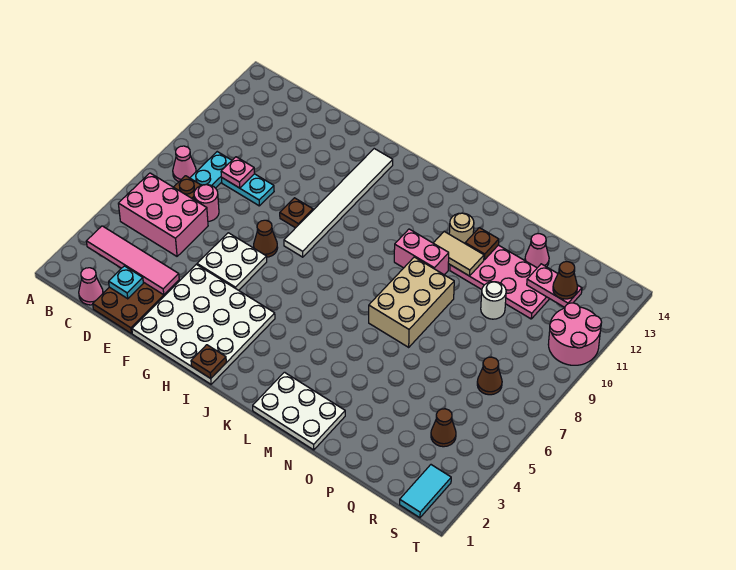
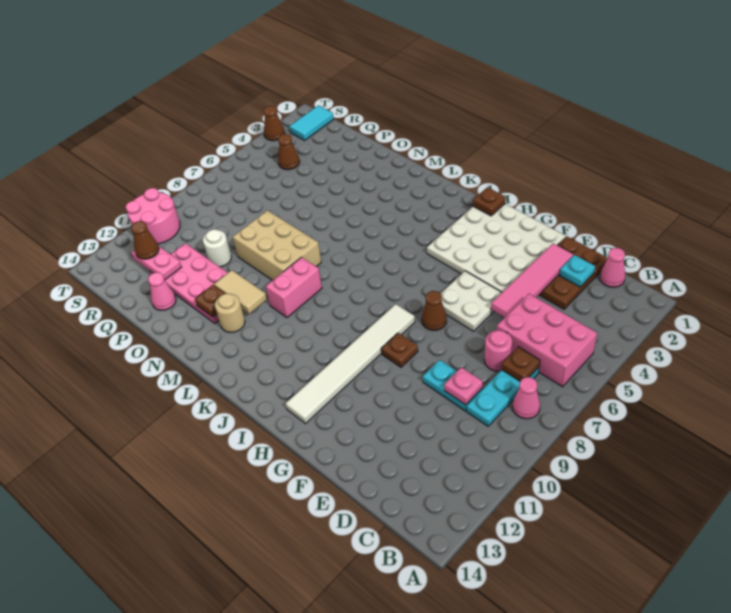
pink tile B3:E3 level 2 -> pink tile E2:E5 level 2
white plate L1:N2 level 1 -> none
pink brick L10:M10 level 1 -> pink brick L9:L10 level 1
tan brick M7:N9 level 1 -> tan brick M8:O9 level 1
brown cone R7 level 1 -> brown cone T3 level 1

